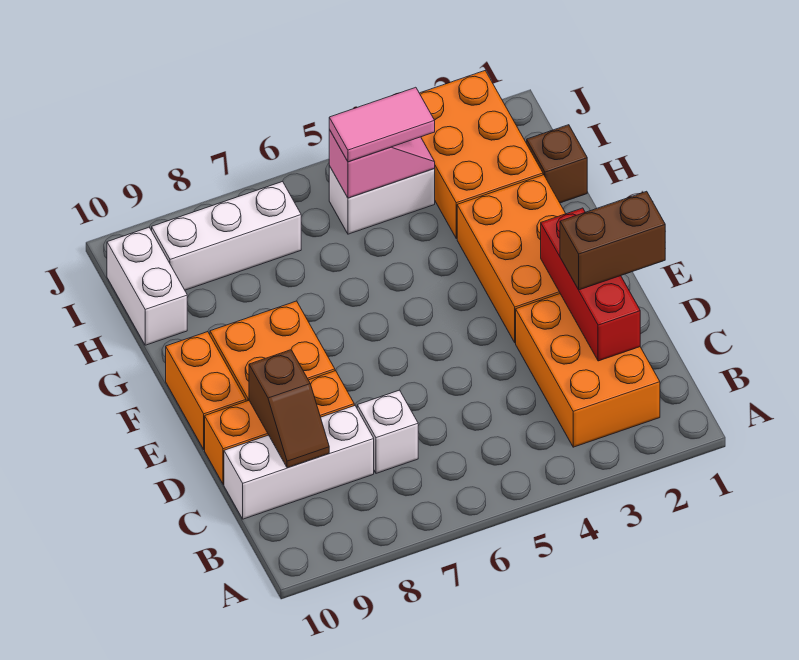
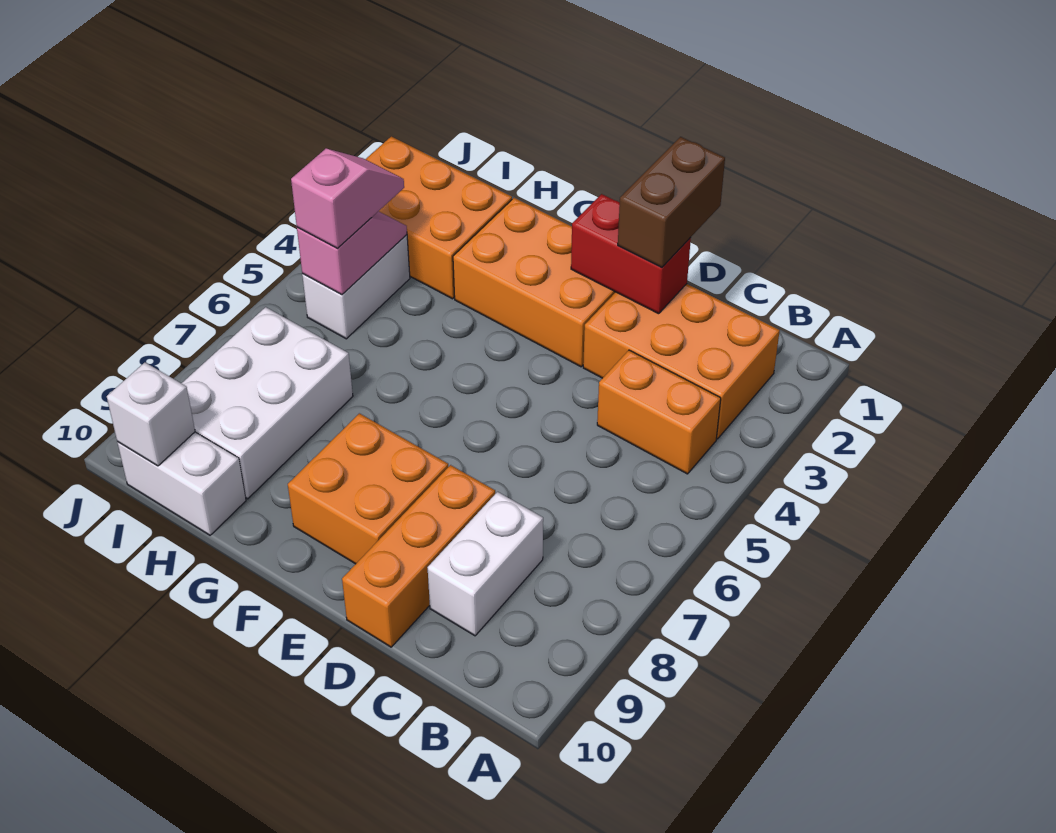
red brick C2:E2 level 2 -> red brick D2:E2 level 2
white brick C7 level 1 -> white brick I10 level 2
white brick C8:C10 level 1 -> white brick C8:C9 level 1
brown slope C9:D9 level 2 top D -> none
orange brick E10:F10 level 1 -> orange brick B4:C4 level 1
brown brick H1 level 1 -> none
pink tile I4:I5 level 3 -> pink slope I4:I5 level 3 top 5
white brick I7:I9 level 1 -> white brick H7:I9 level 1

